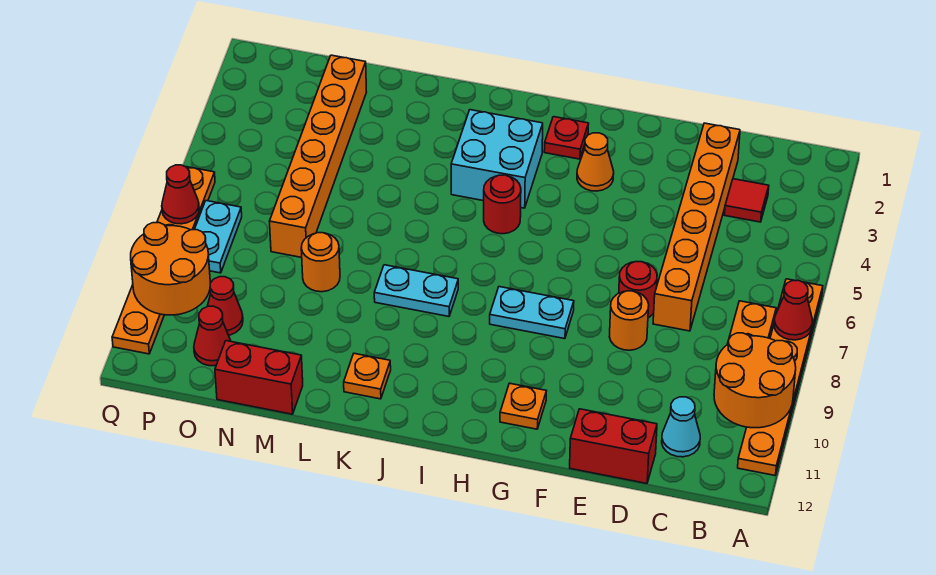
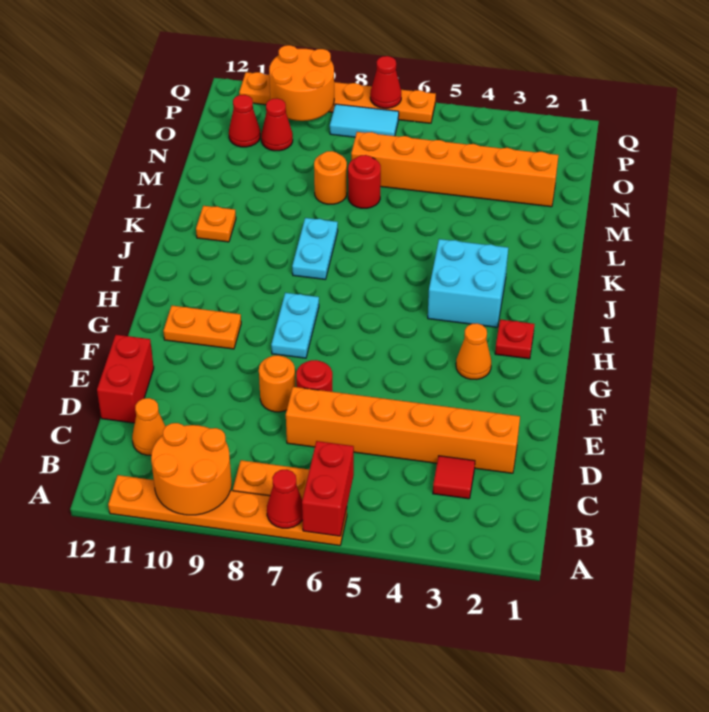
cyan cone C11 level 1 -> orange cone C11 level 1
orange plate G11 level 1 -> orange plate G10:G11 level 1
red round brick I5 level 1 -> red round brick M7 level 1
red brick M12:N12 level 1 -> red brick A6:B6 level 2
cyan plate P7:P8 level 1 -> cyan tile P7:P8 level 1

